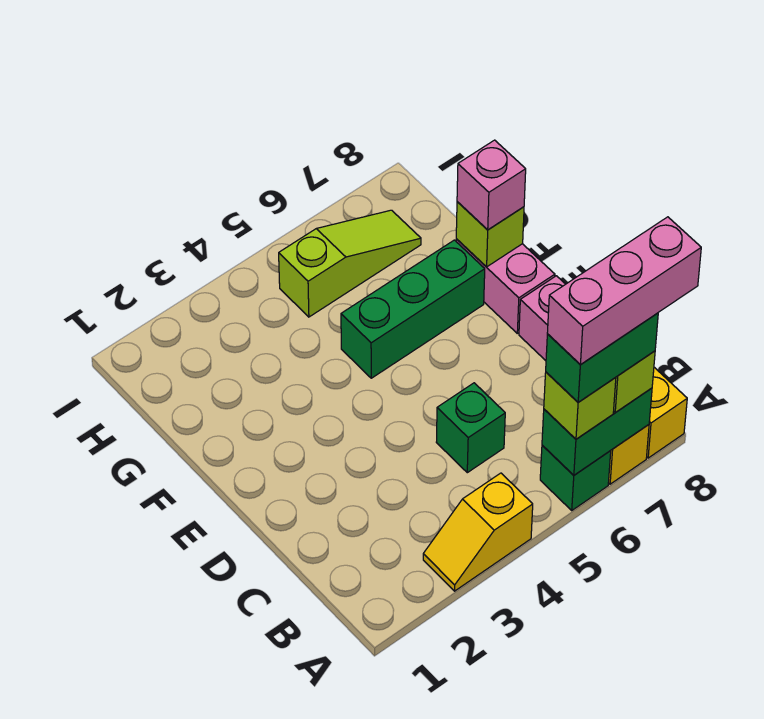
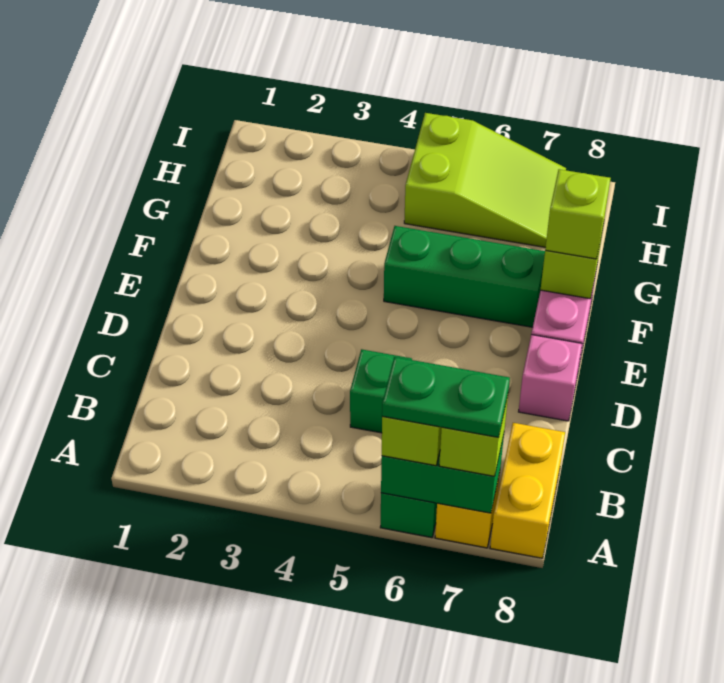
yellow slope A3:A4 level 1 top 4 -> none
green brick A6:A7 level 4 -> green plate A6:A7 level 4
pink brick A6:A8 level 5 -> none
pink brick F8 level 3 -> lime brick F8 level 3
lime slope H5:H7 level 1 top 5 -> lime slope H5:I7 level 1 top 5

